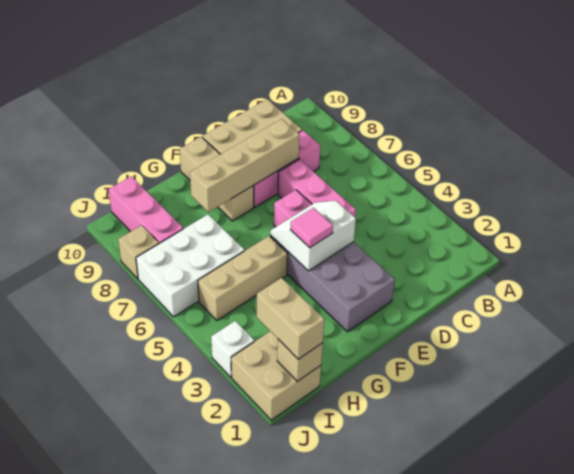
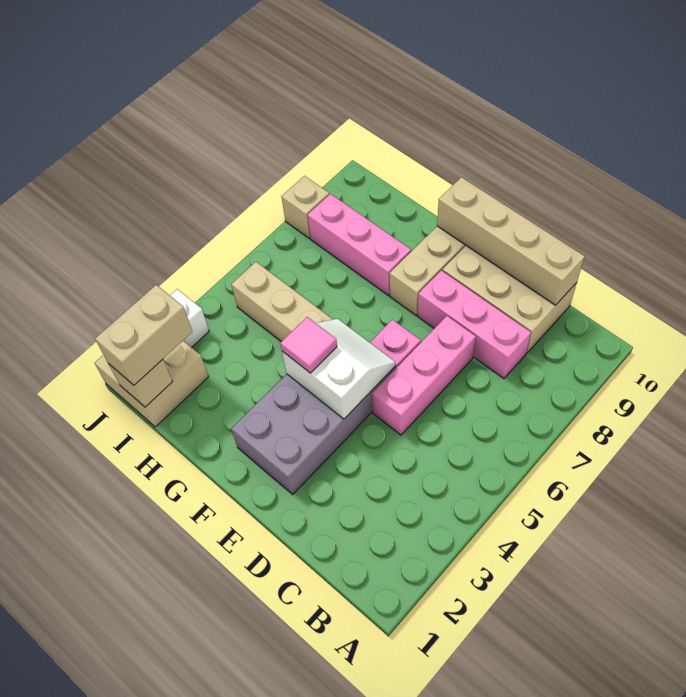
tan brick D8:G8 level 2 -> tan brick C10:F10 level 2
white brick H6:J7 level 1 -> none
pink brick I8:I10 level 1 -> pink brick G8:I8 level 1

